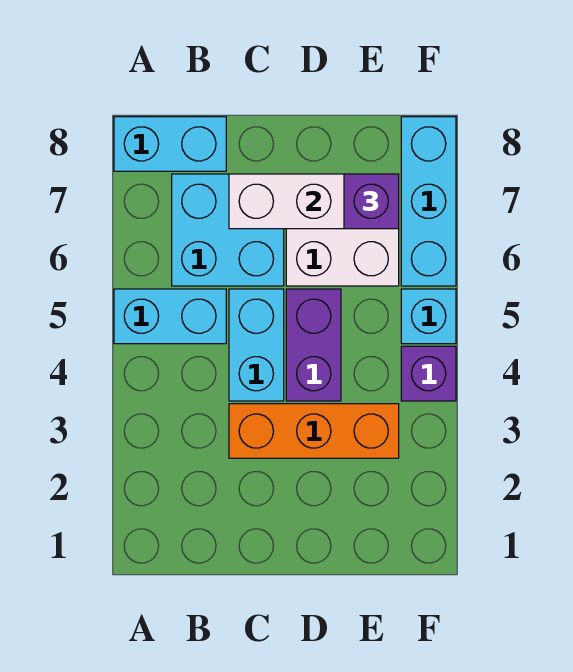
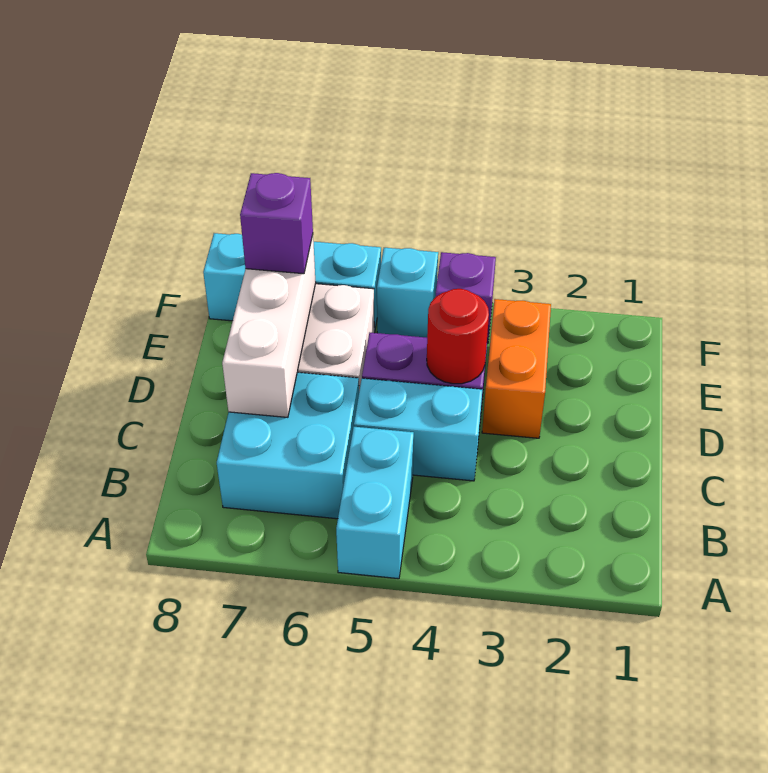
cyan brick A8:B8 level 1 -> none
orange brick C3:E3 level 1 -> orange brick D3:E3 level 1
none -> red round brick D4 level 2

